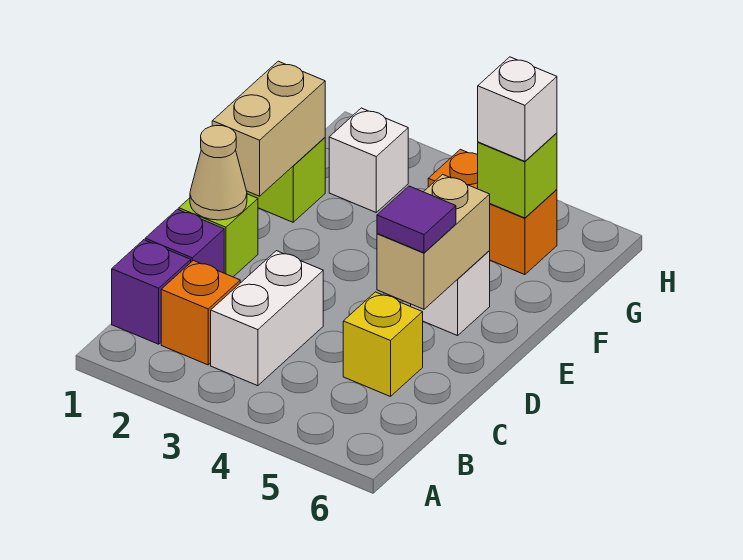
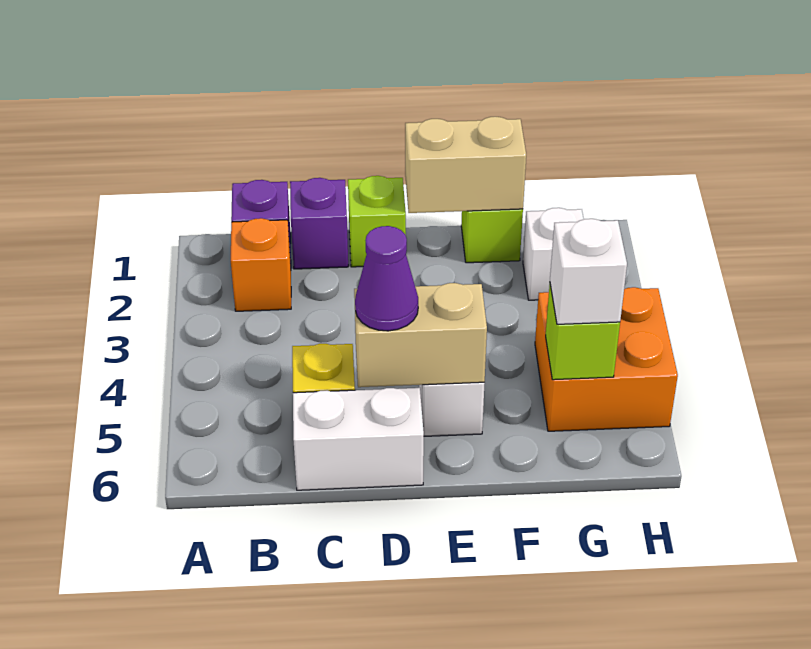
white brick B3:C3 level 1 -> white brick C6:D6 level 1
tan cone D1 level 2 -> none
purple tile D5 level 3 -> purple cone D5 level 3
orange brick G4:G5 level 1 -> orange brick G4:H5 level 1

